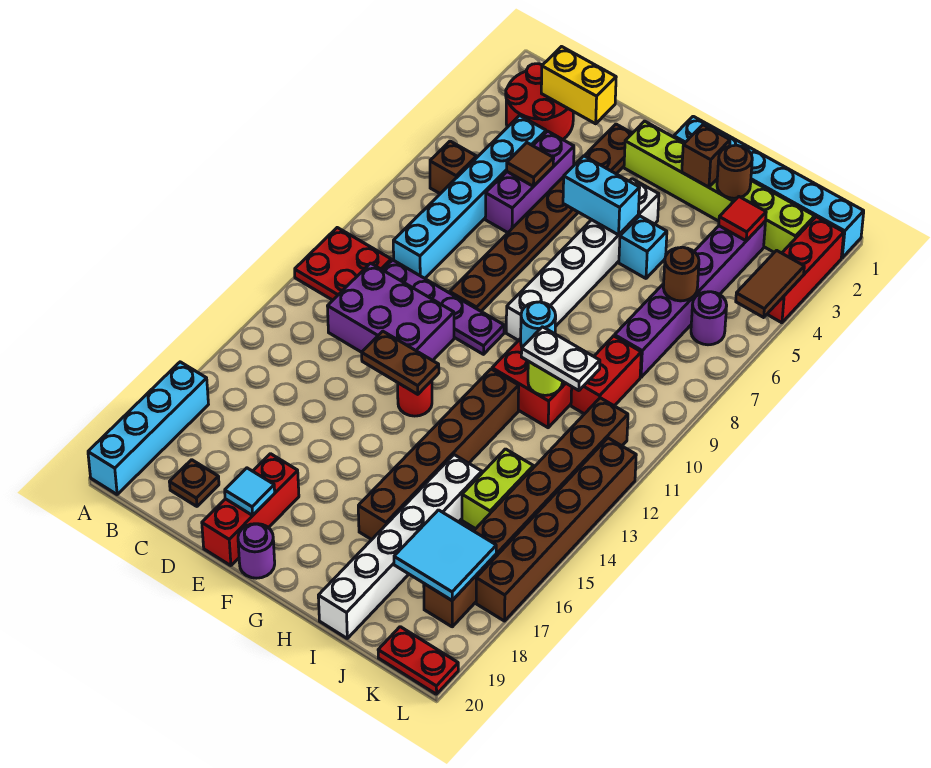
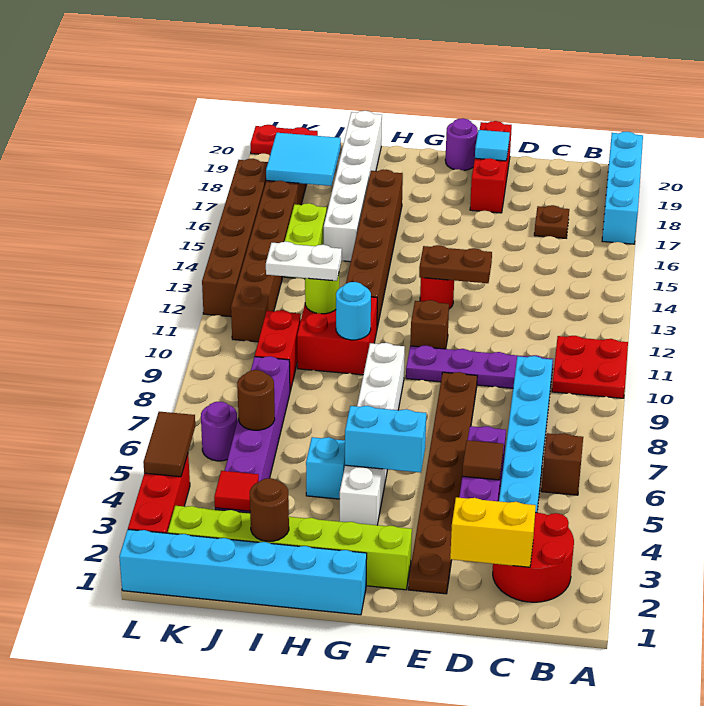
purple brick C11:E12 level 1 -> none
brown plate C19 level 1 -> brown plate C17 level 1
brown brick H2 level 2 -> brown brick F11 level 1

